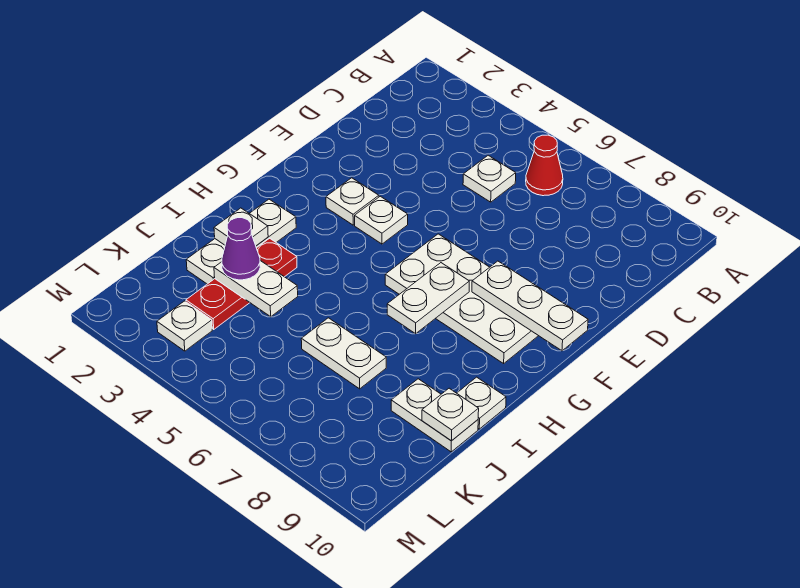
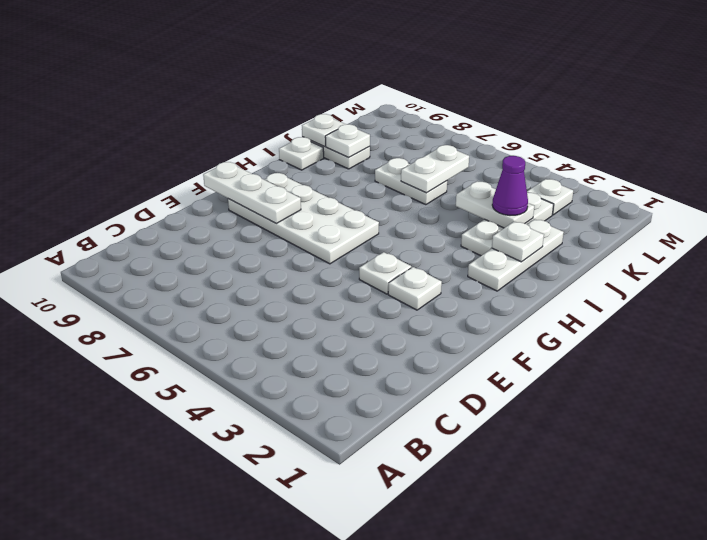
red cone B6 level 1 -> none
white plate C5 level 1 -> white plate J9 level 2
white plate G7:H7 level 2 -> white plate J6:K6 level 2
red plate I3:K3 level 1 -> white plate I3:K3 level 1

